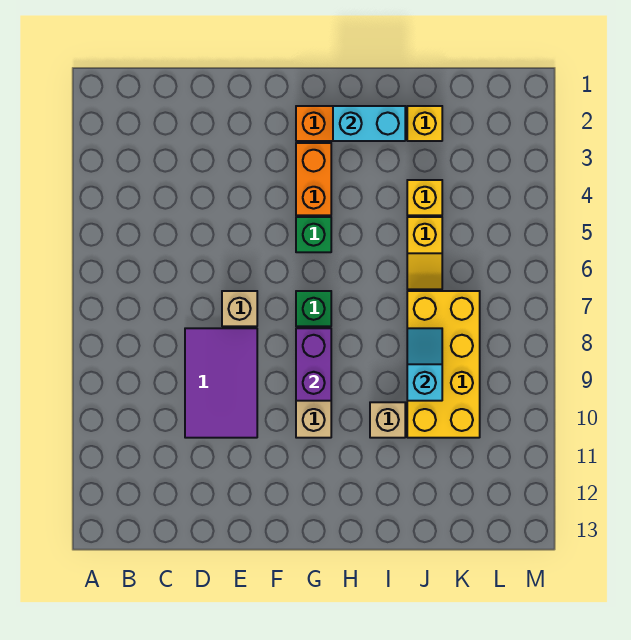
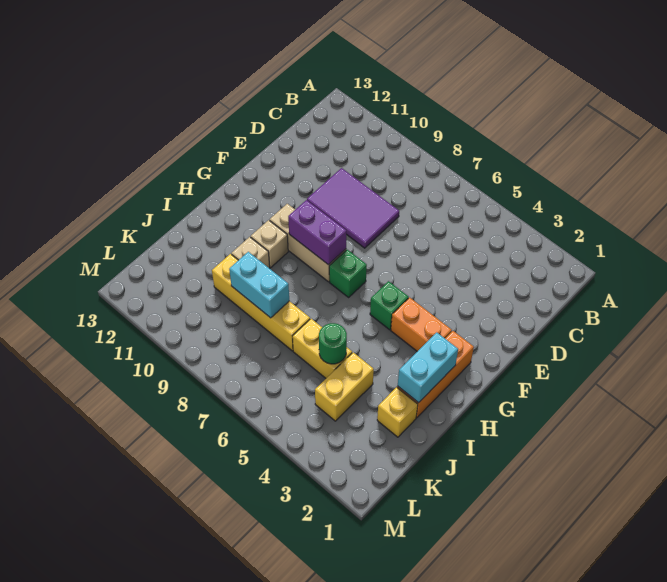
tan brick E7 level 1 -> tan brick H10 level 1
yellow brick J4 level 1 -> yellow brick J4:K4 level 1
yellow slope J5:J6 level 1 top 5 -> yellow brick J5:J6 level 1
none -> green round brick J5 level 2
yellow brick J7:K10 level 1 -> yellow brick J7:J10 level 1
cyan slope J8:J9 level 2 top 9 -> cyan brick J8:J9 level 2

